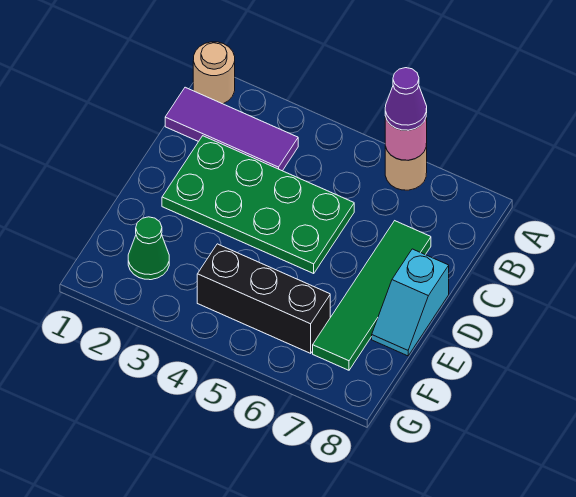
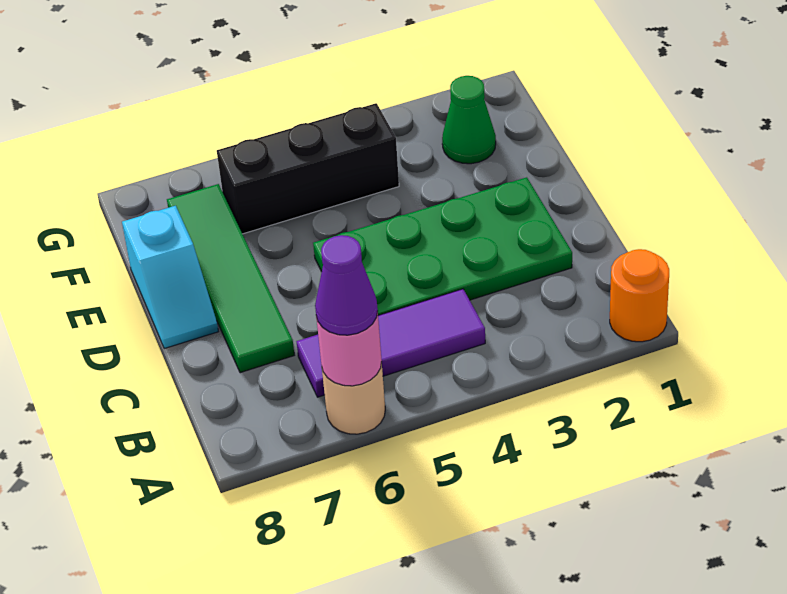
tan round brick A1 level 1 -> orange round brick A1 level 1
purple tile B1:B3 level 1 -> purple tile B4:B6 level 1
cyan slope D8:E8 level 1 top D -> cyan slope D8:E8 level 1 top E

